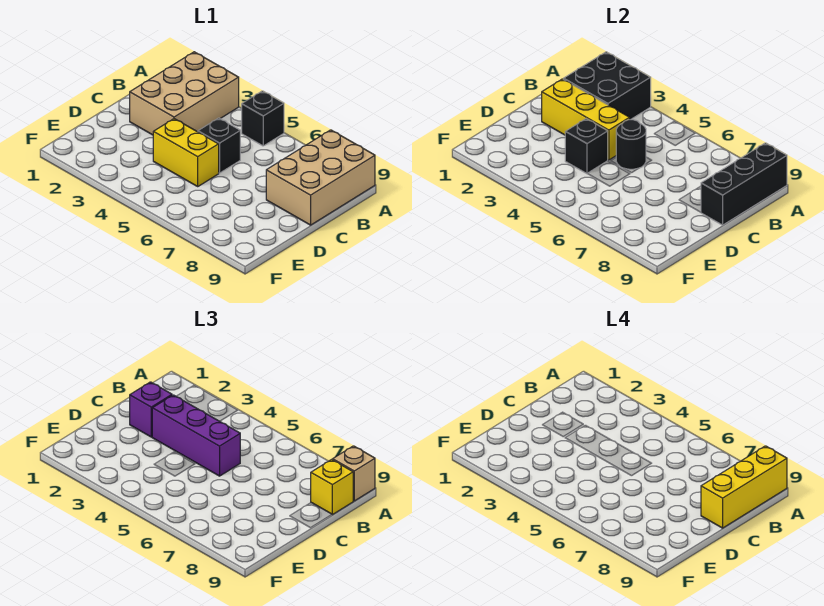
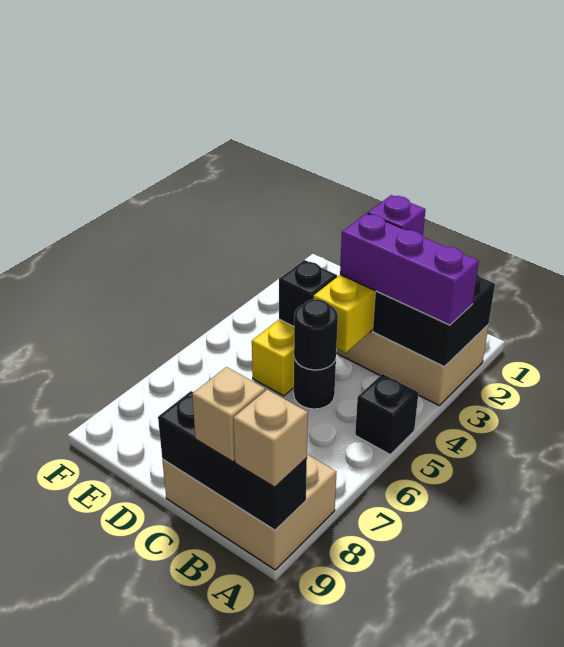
yellow brick A9:C9 level 4 -> none
yellow brick B9 level 3 -> tan brick B9 level 3
purple brick C3:C5 level 3 -> purple brick A3:C3 level 3
black brick C5 level 1 -> black round brick C5 level 1

